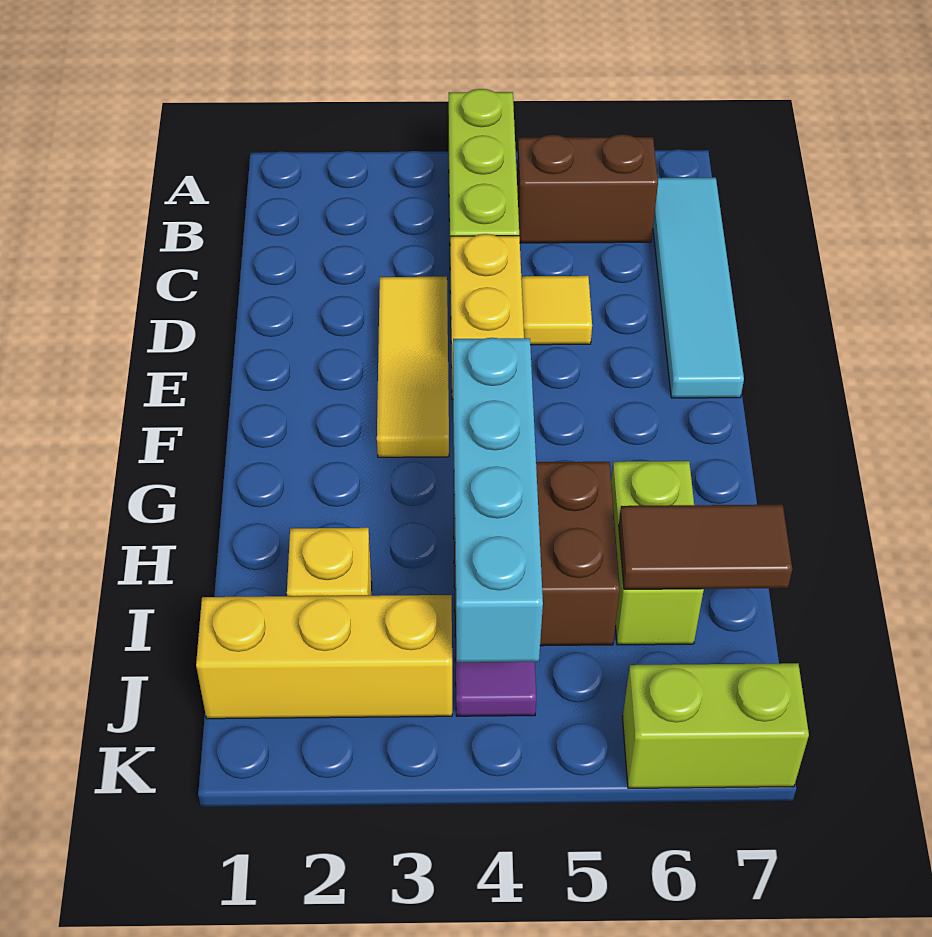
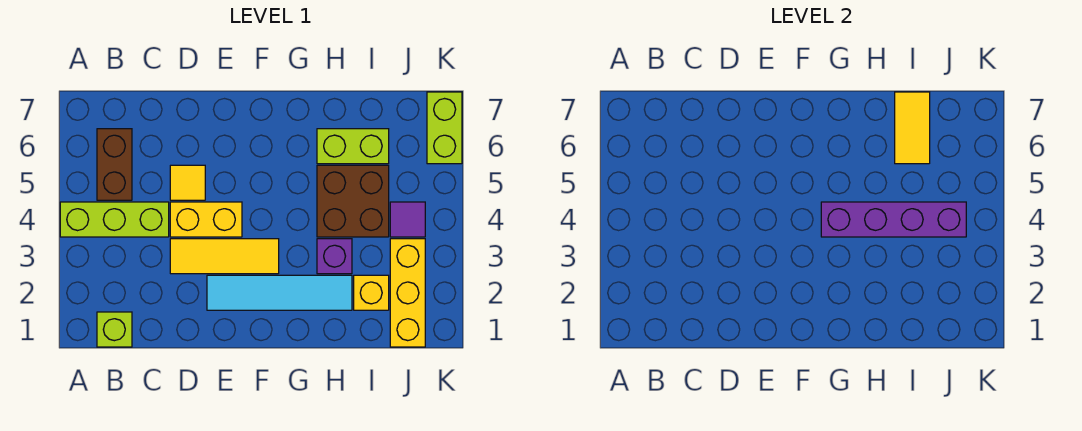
none -> lime brick B1 level 1
cyan tile B7:E7 level 1 -> cyan tile E2:H2 level 1
cyan brick G4:J4 level 2 -> purple brick G4:J4 level 2
none -> purple brick H3 level 1
brown tile I6:I7 level 2 -> yellow tile I6:I7 level 2

